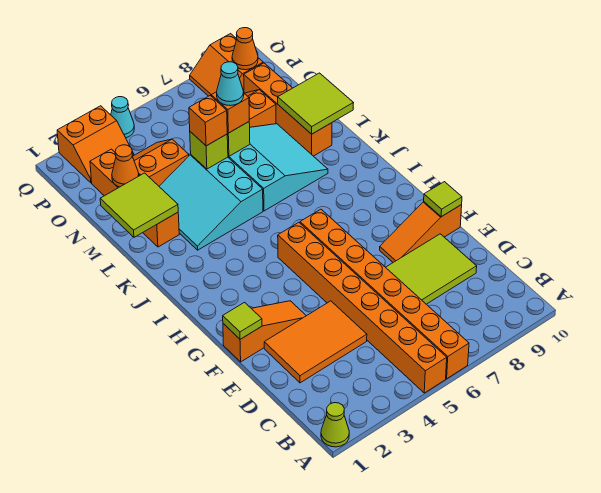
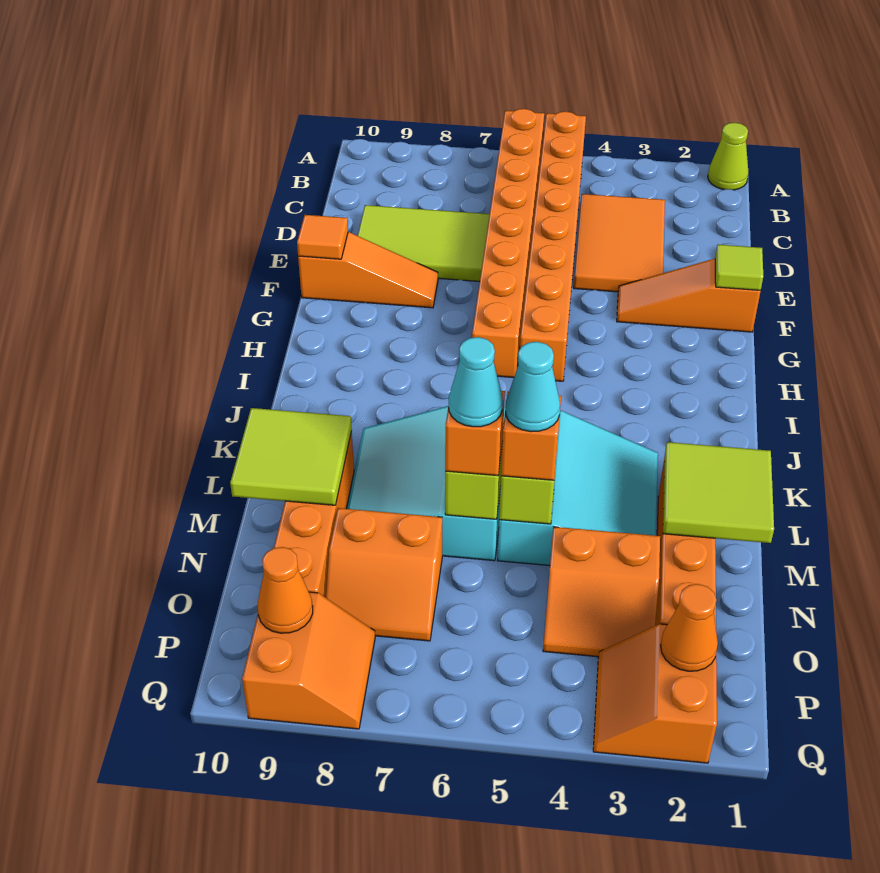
orange tile D2:E4 level 1 -> orange tile C3:E4 level 1
lime tile F10 level 2 -> orange tile F10 level 2
orange cone N2 level 2 -> orange cone P2 level 2
orange slope P2:Q3 level 1 top Q -> orange slope P2:Q3 level 1 top 2
cyan cone Q4 level 1 -> cyan cone M5 level 4

